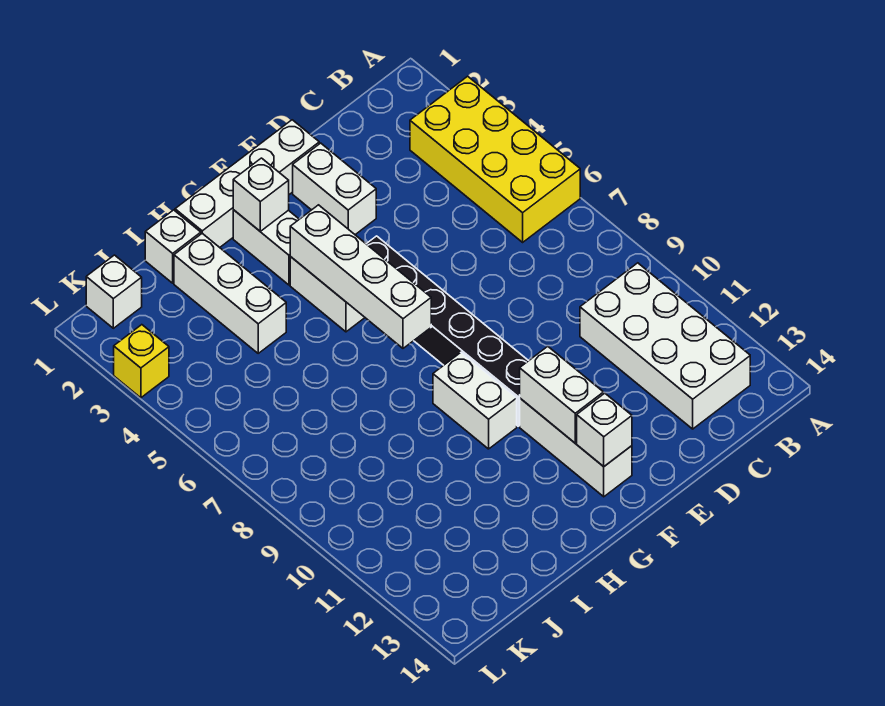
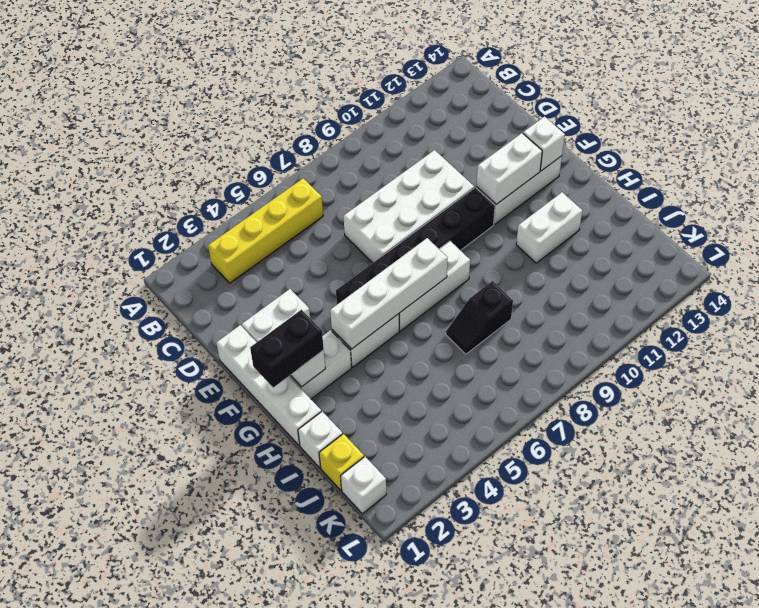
yellow brick A3:B6 level 1 -> yellow brick B3:B6 level 1
white brick B10:C13 level 1 -> white brick D7:E10 level 1
none -> black brick G1:G2 level 3
white brick G9:G10 level 1 -> white brick H11:H12 level 1
white brick I2:I4 level 1 -> white brick G6:G8 level 1
none -> black slope I7:I8 level 1 top 8
yellow brick L3 level 1 -> yellow brick J1 level 1

